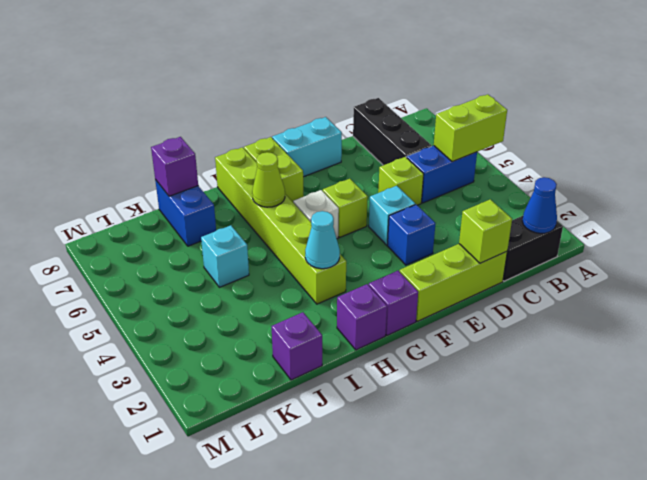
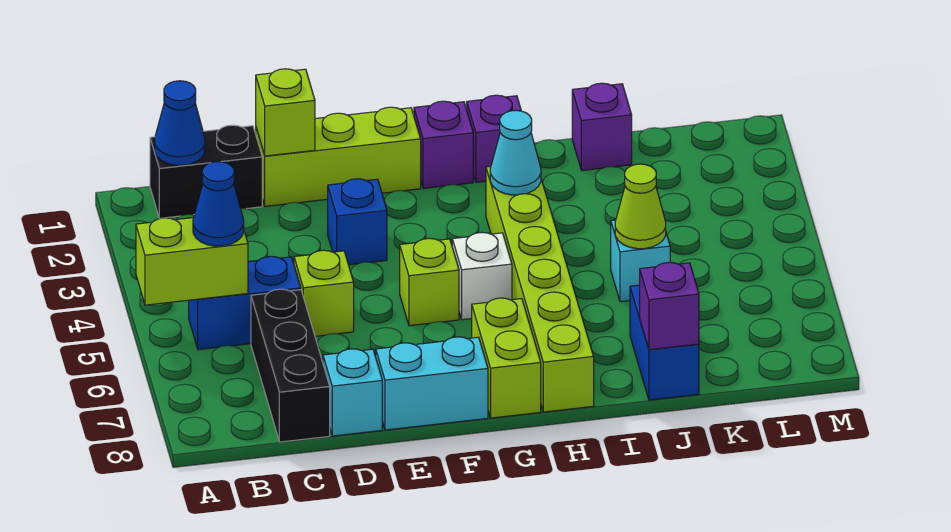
none -> blue cone B5 level 3
cyan brick E4 level 1 -> cyan brick D8 level 1
lime cone H6 level 2 -> lime cone J5 level 2

